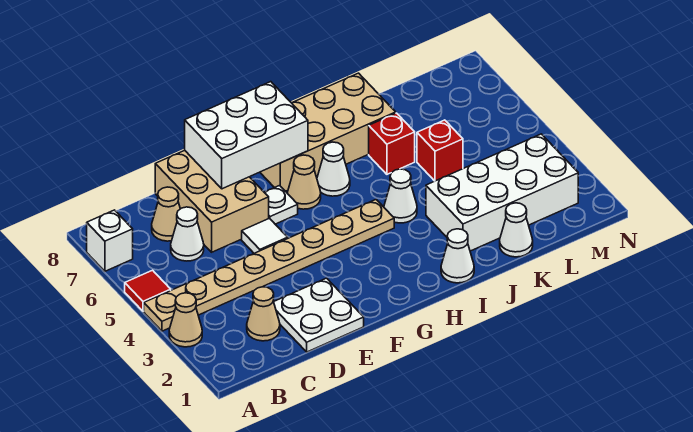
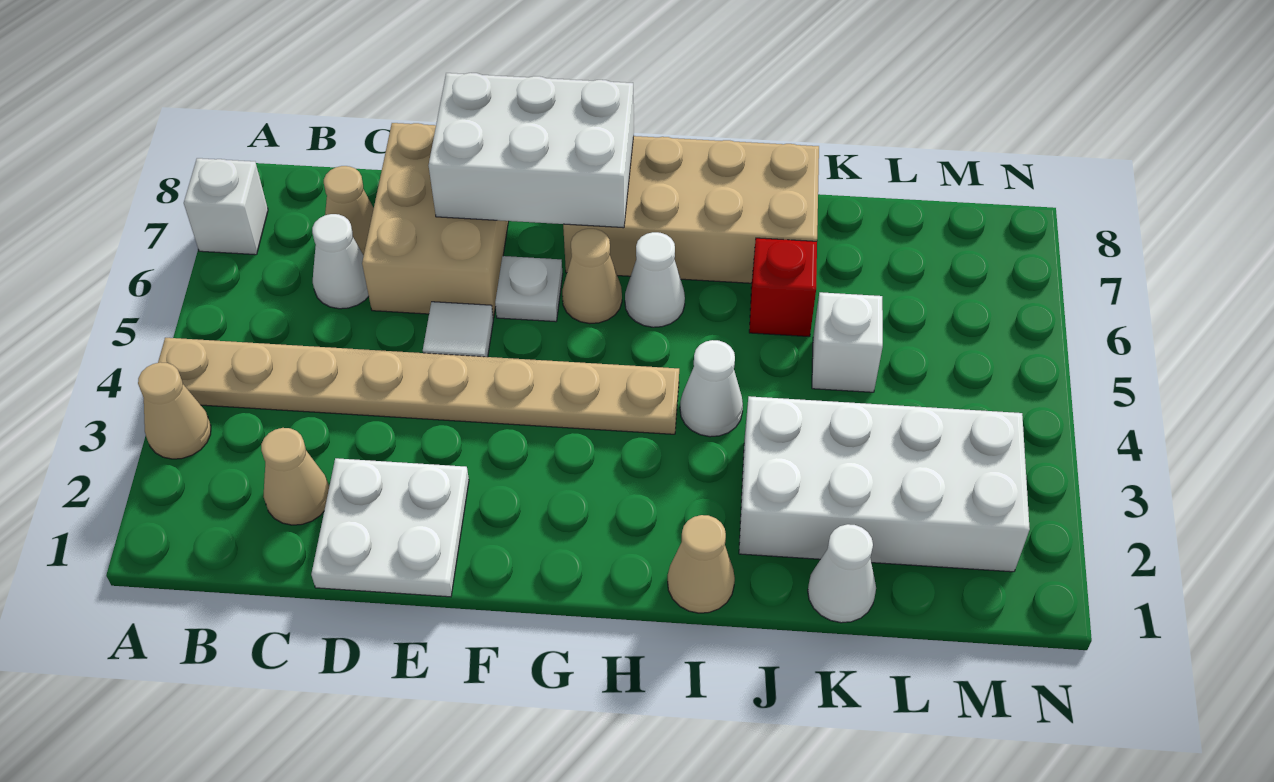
red tile A5 level 1 -> none
white cone I1 level 1 -> tan cone I1 level 1
red brick K5 level 1 -> white brick K5 level 1

